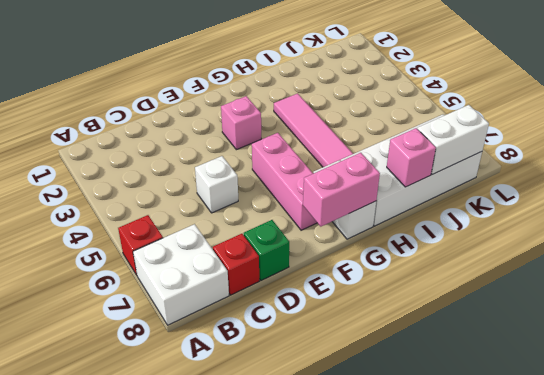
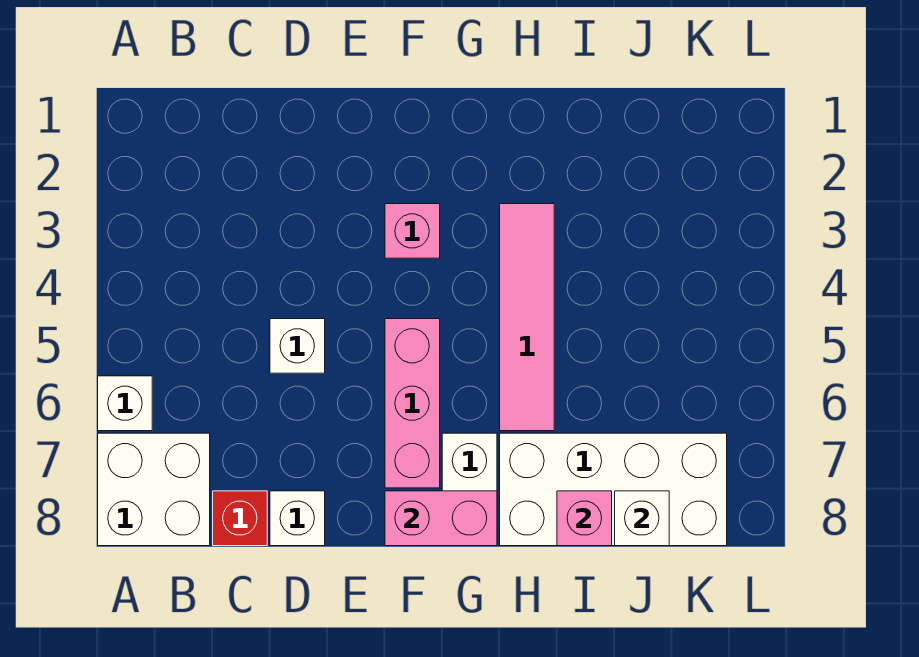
red brick A6 level 1 -> white brick A6 level 1
green brick D8 level 1 -> white brick D8 level 1
white brick J8:K8 level 2 -> white brick J8 level 2

